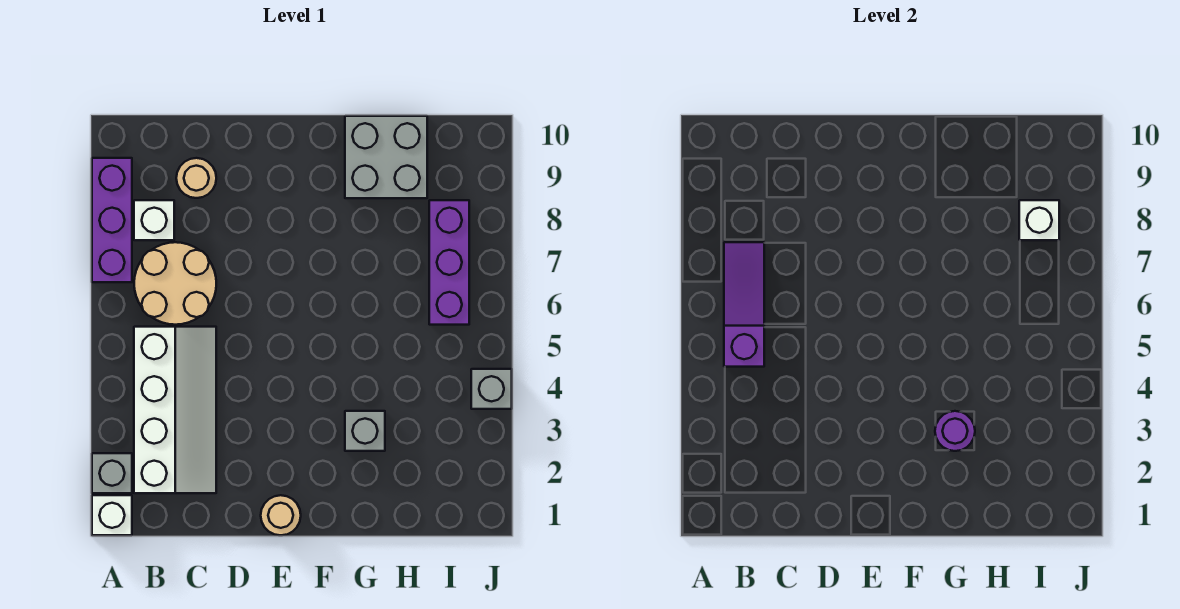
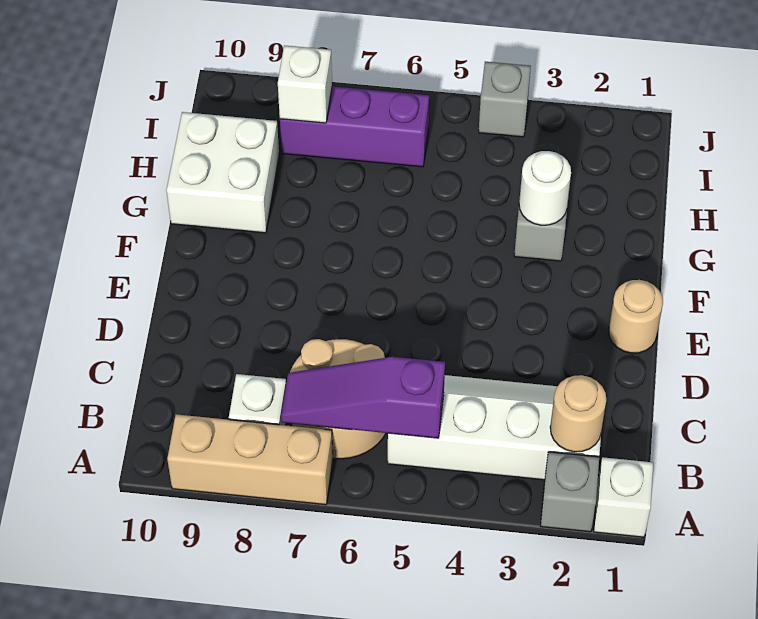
purple brick A7:A9 level 1 -> tan brick A7:A9 level 1
tan round brick C9 level 1 -> tan round brick B2 level 2
purple round brick G3 level 2 -> white round brick G3 level 2
grey brick G9:H10 level 1 -> white brick G9:H10 level 1

